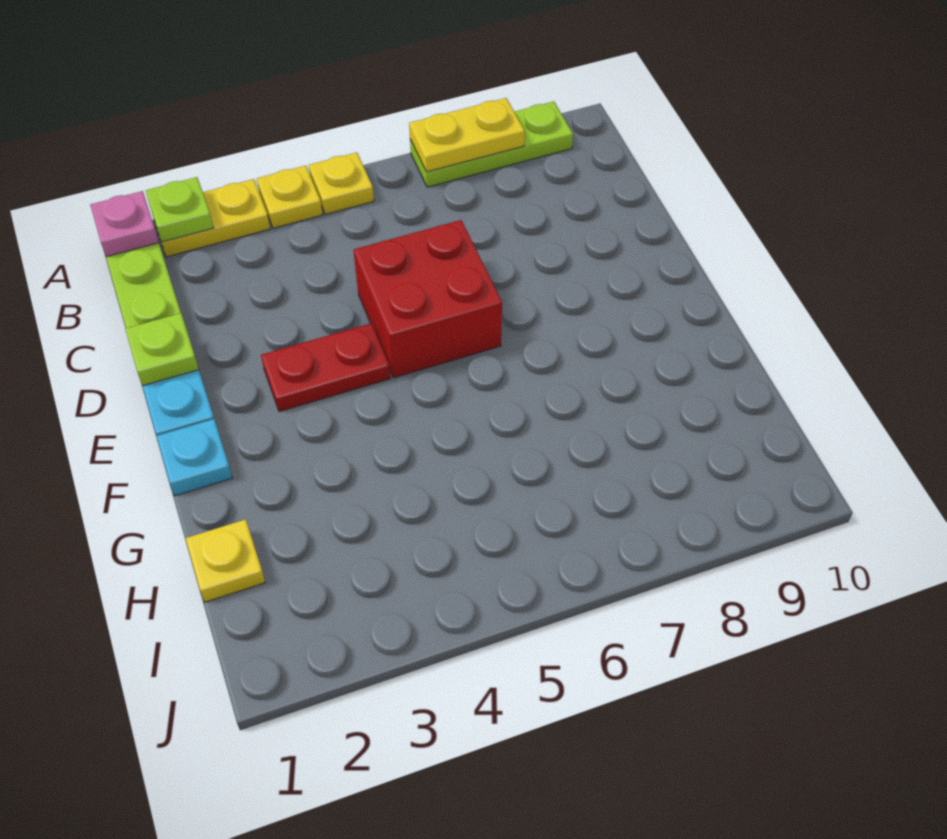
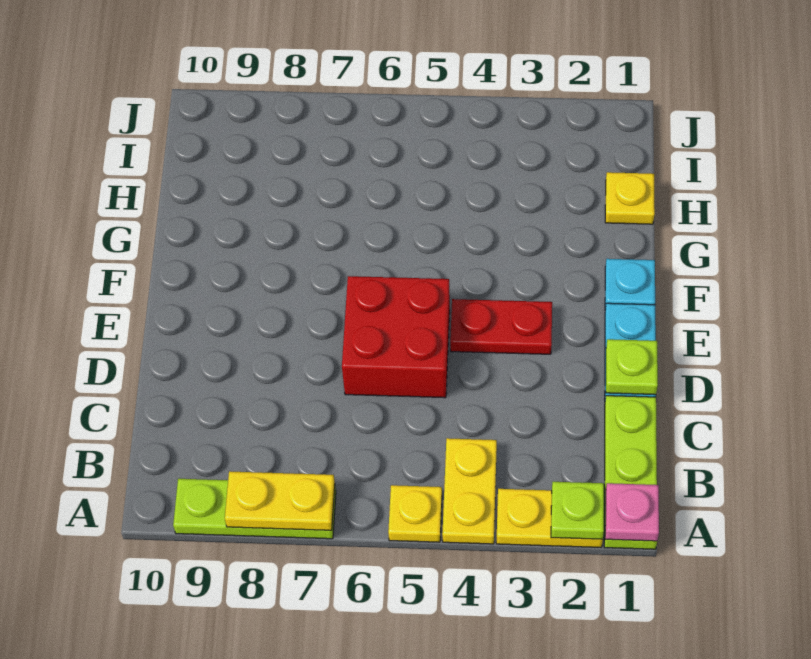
yellow plate A4 level 1 -> yellow plate A4:B4 level 1

